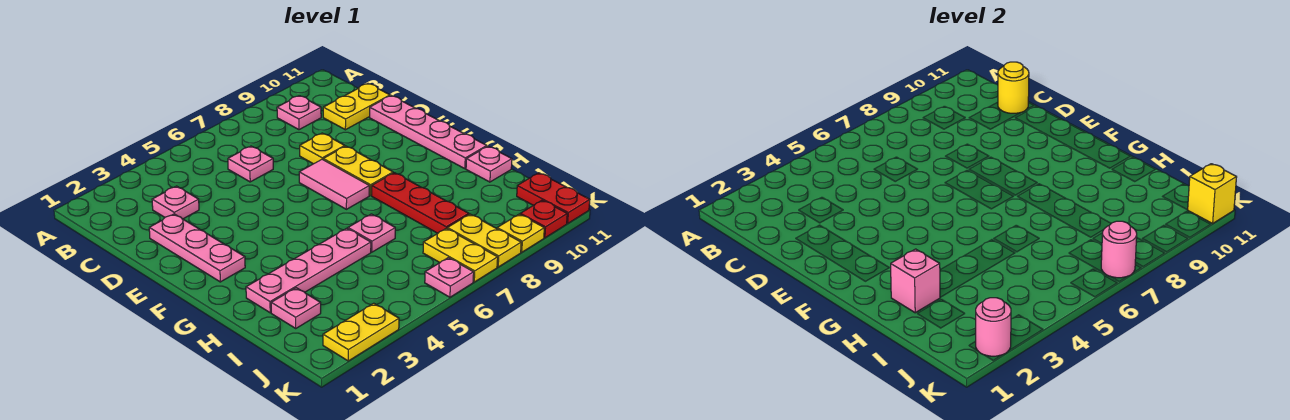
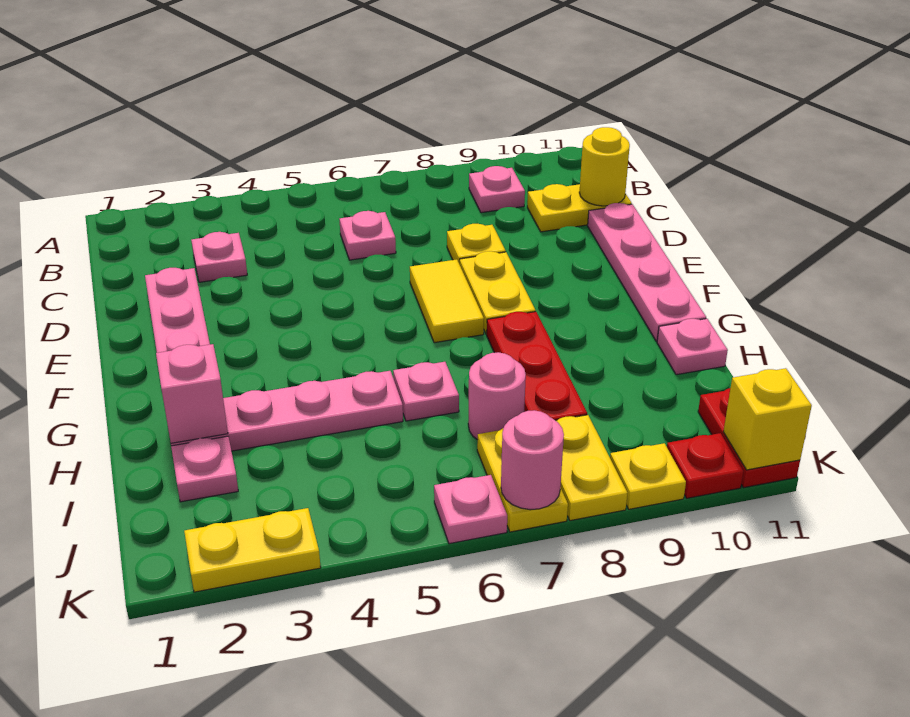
pink tile E7:F7 level 1 -> yellow tile E7:F7 level 1
pink round brick K2 level 2 -> pink round brick I7 level 1

